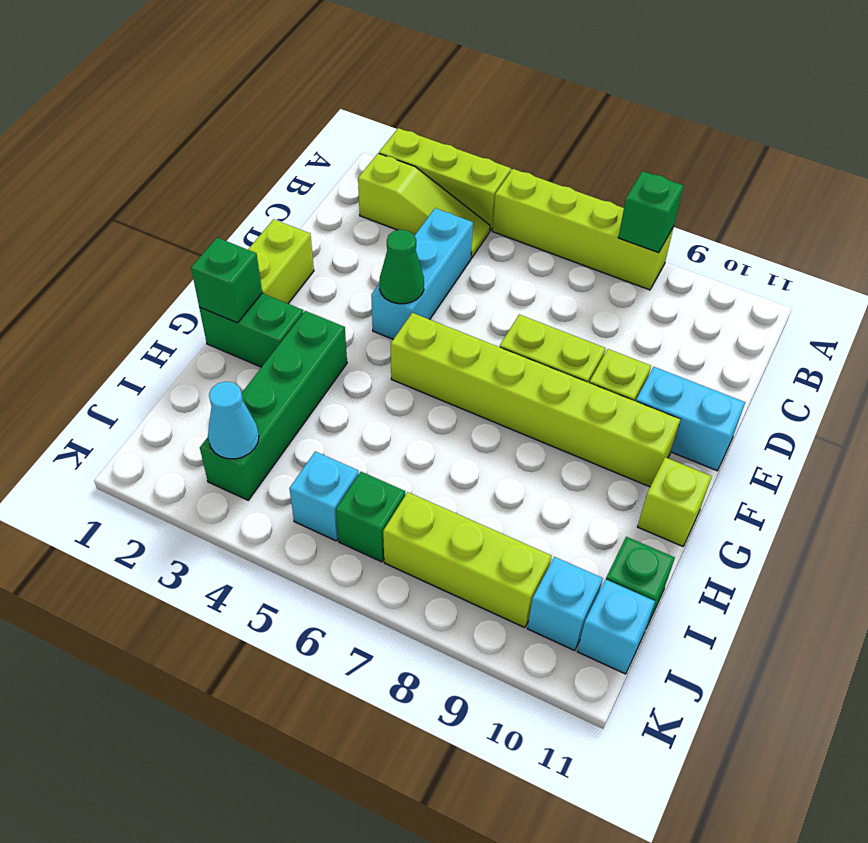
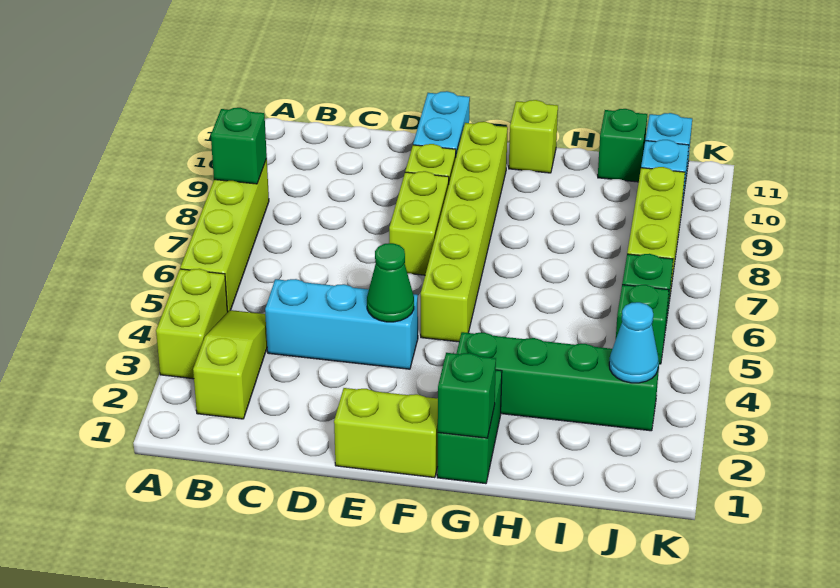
lime brick A2:A4 level 1 -> lime brick A3:A4 level 1
cyan brick J5 level 1 -> green brick J5 level 1

